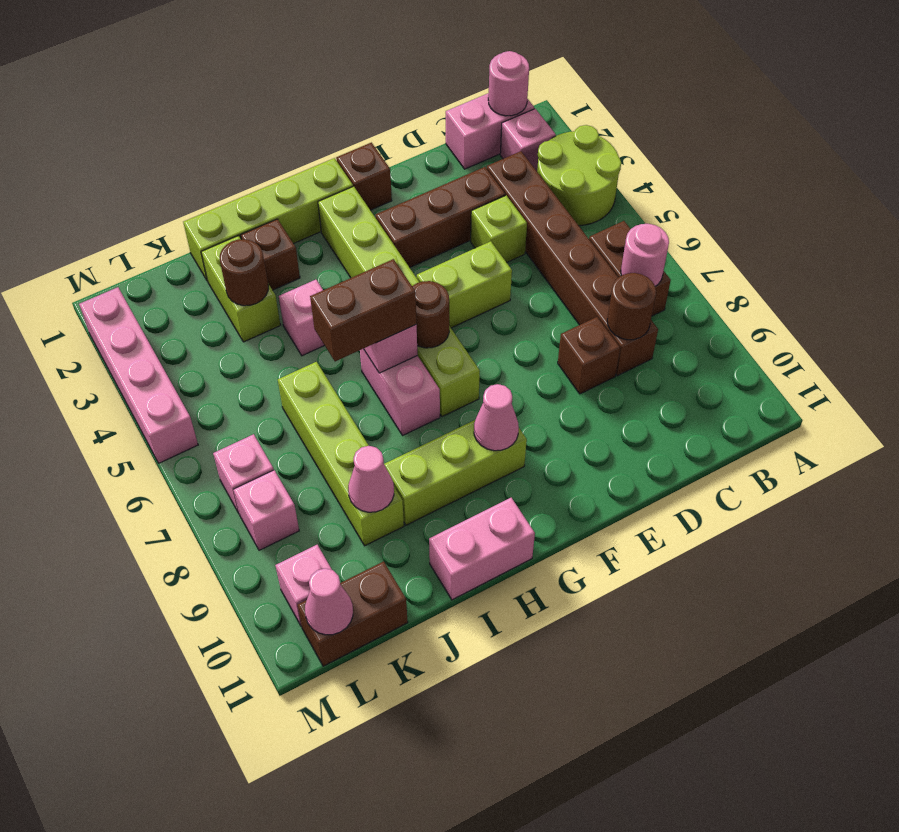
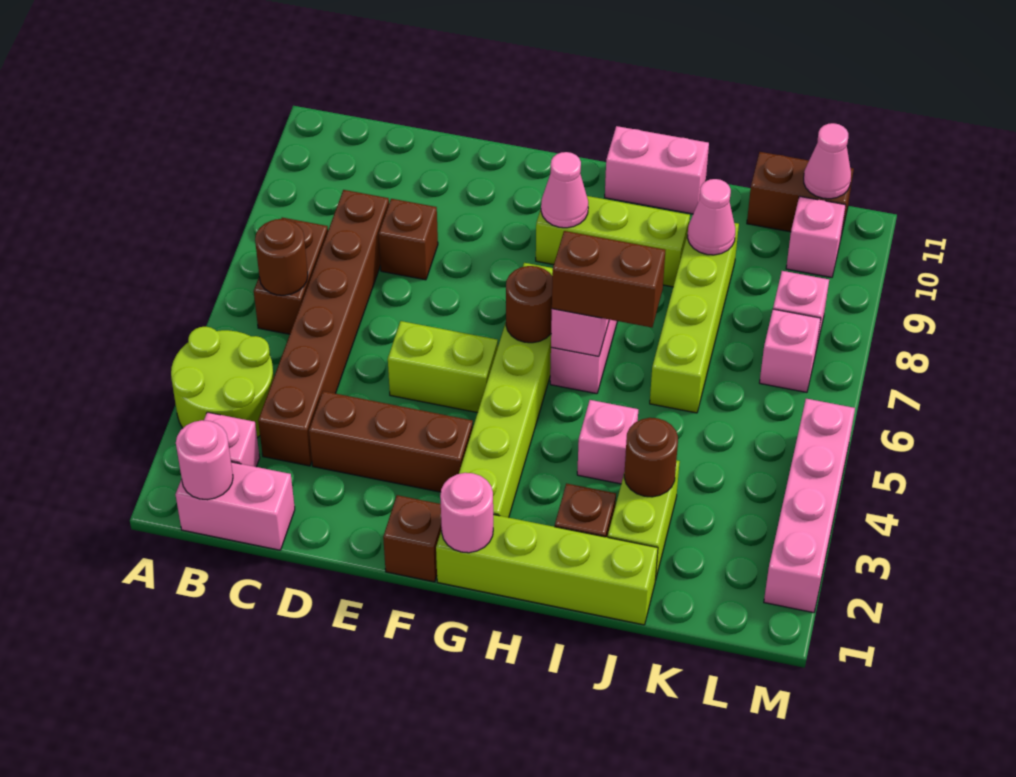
pink round brick B7 level 2 -> pink round brick G1 level 2
brown round brick C8 level 2 -> brown round brick B6 level 2
lime brick D4 level 1 -> none

